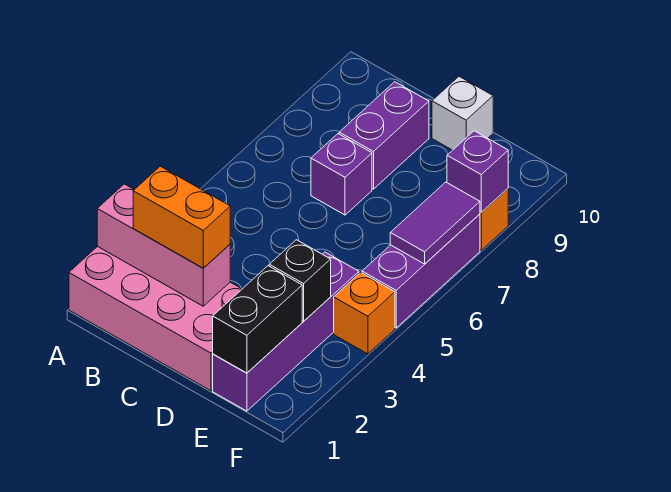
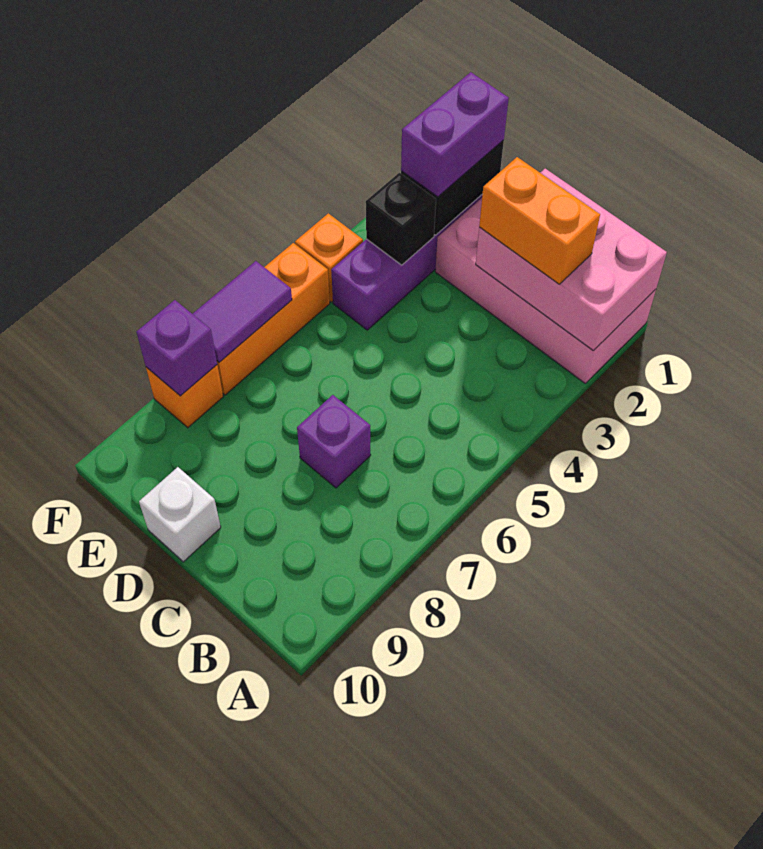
pink brick A2:C2 level 2 -> pink brick A1:C2 level 2
purple brick C8:C9 level 1 -> purple brick E1:E2 level 3
purple brick F5:F7 level 1 -> orange brick F5:F7 level 1

